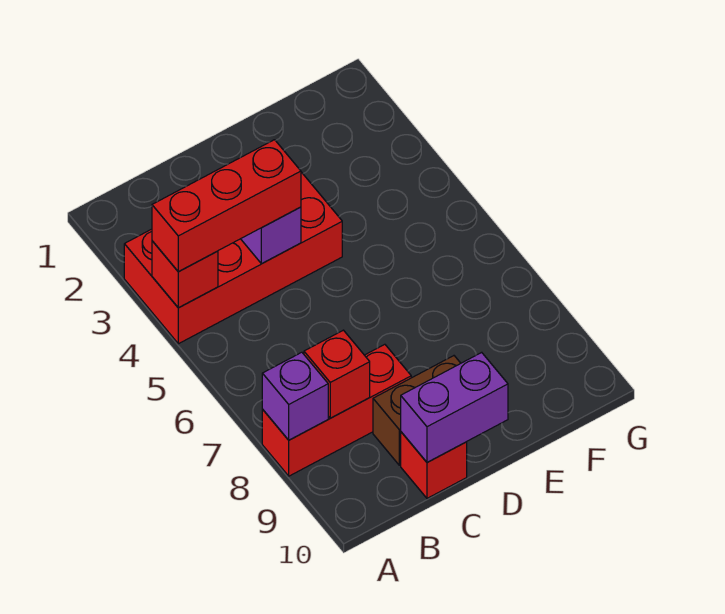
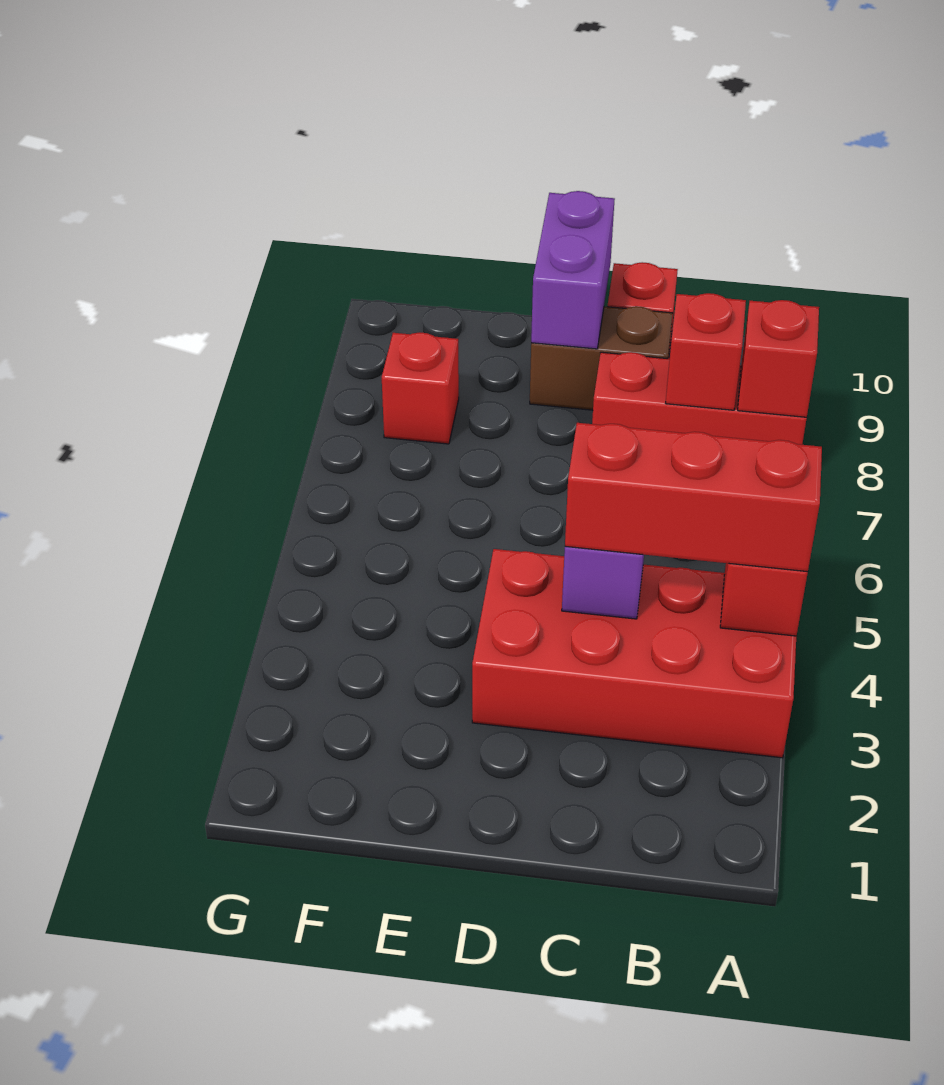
purple brick A8 level 2 -> red brick A8 level 2
purple brick C10:D10 level 2 -> purple brick D9:D10 level 2
none -> red brick F8 level 1

